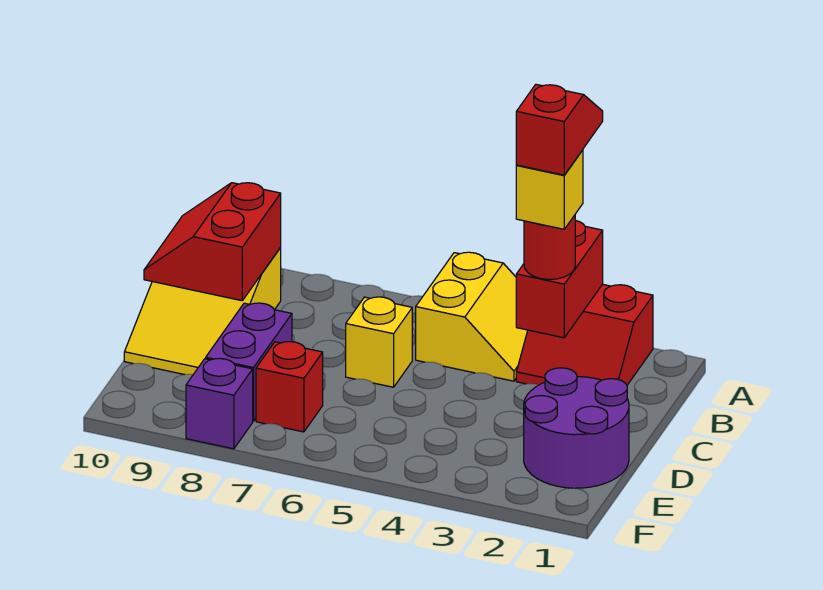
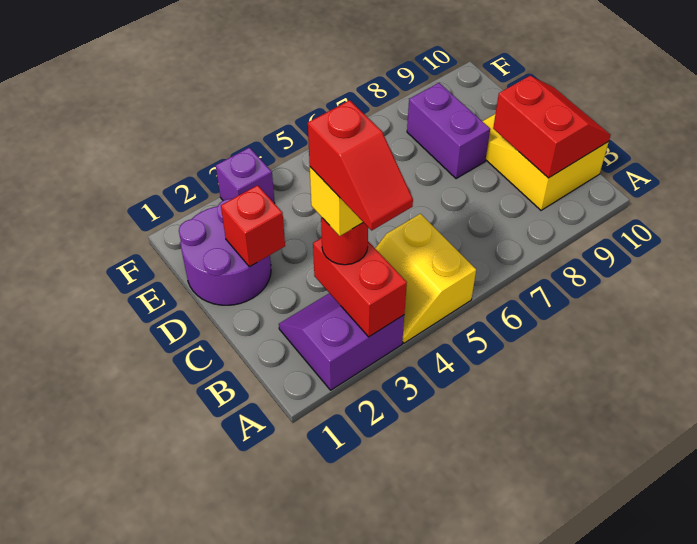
red slope A2:B3 level 1 top A -> purple slope A2:B3 level 1 top A
yellow brick C6 level 1 -> none
red brick E7 level 1 -> red brick D2 level 2
purple brick F8 level 1 -> purple brick F3 level 1

